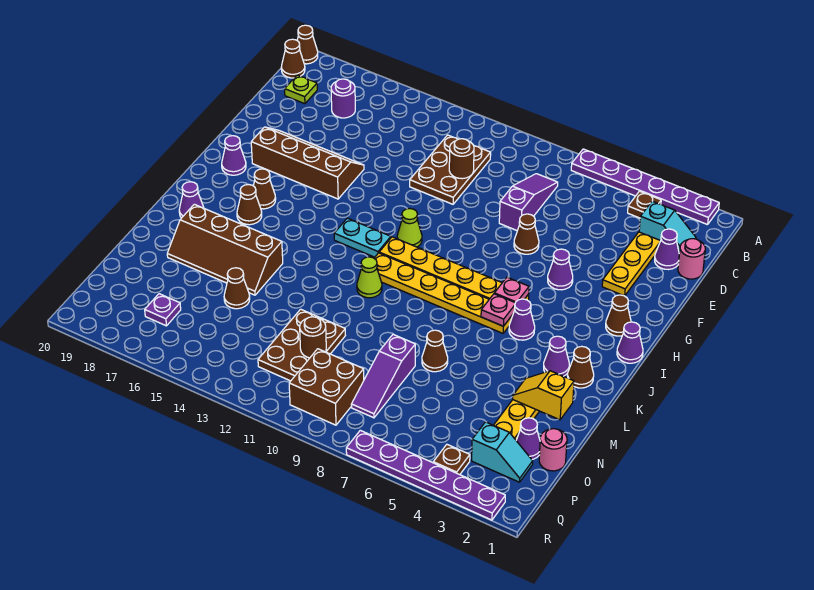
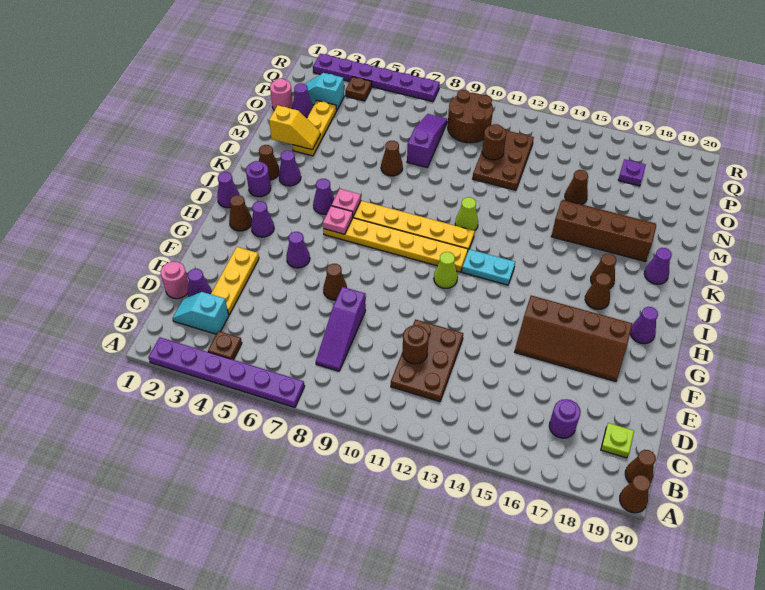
none -> purple cone H3 level 1
none -> purple round brick J2 level 1
brown brick P9:Q10 level 1 -> brown round brick P9:Q10 level 1

